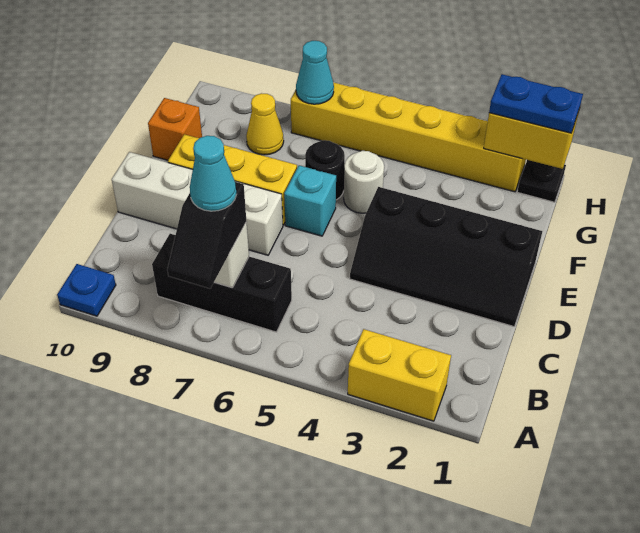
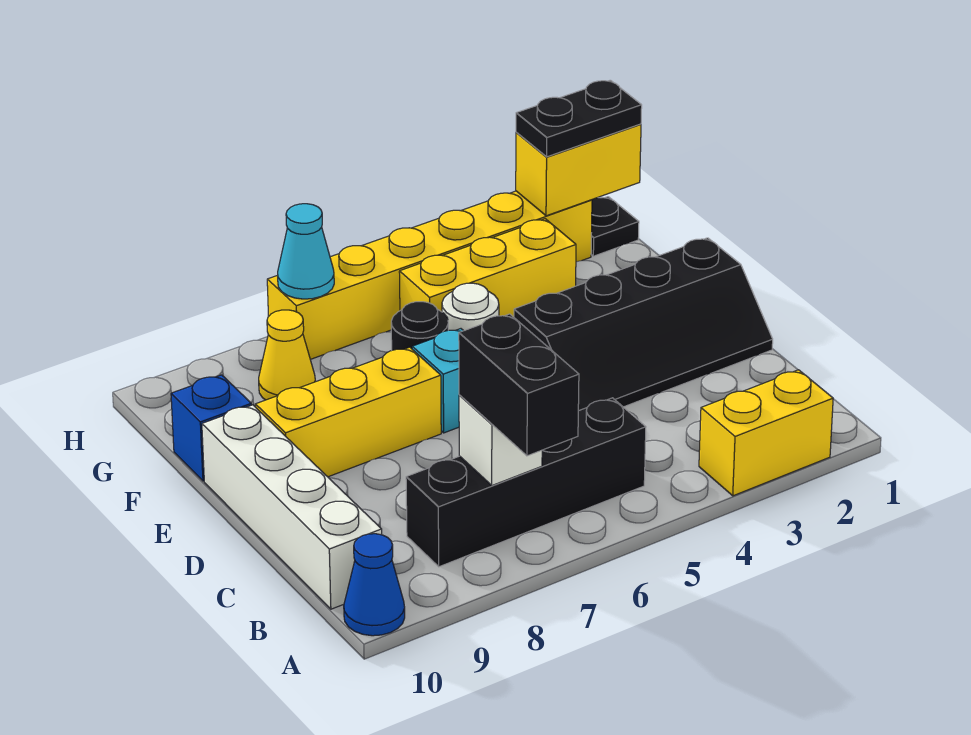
black slope A7:B7 level 3 top B -> black brick A7:B7 level 3
blue plate A10 level 1 -> blue cone A10 level 1
black brick B6:B8 level 1 -> black brick B5:B8 level 1
cyan cone B7 level 4 -> none
white brick D7:D10 level 1 -> white brick B10:E10 level 1
orange brick F10 level 1 -> blue brick F10 level 1
none -> yellow brick G3:G5 level 1
blue plate H1:H2 level 3 -> black plate H1:H2 level 3

